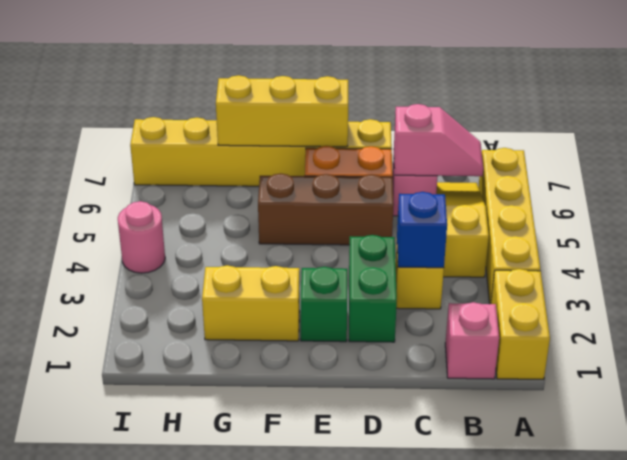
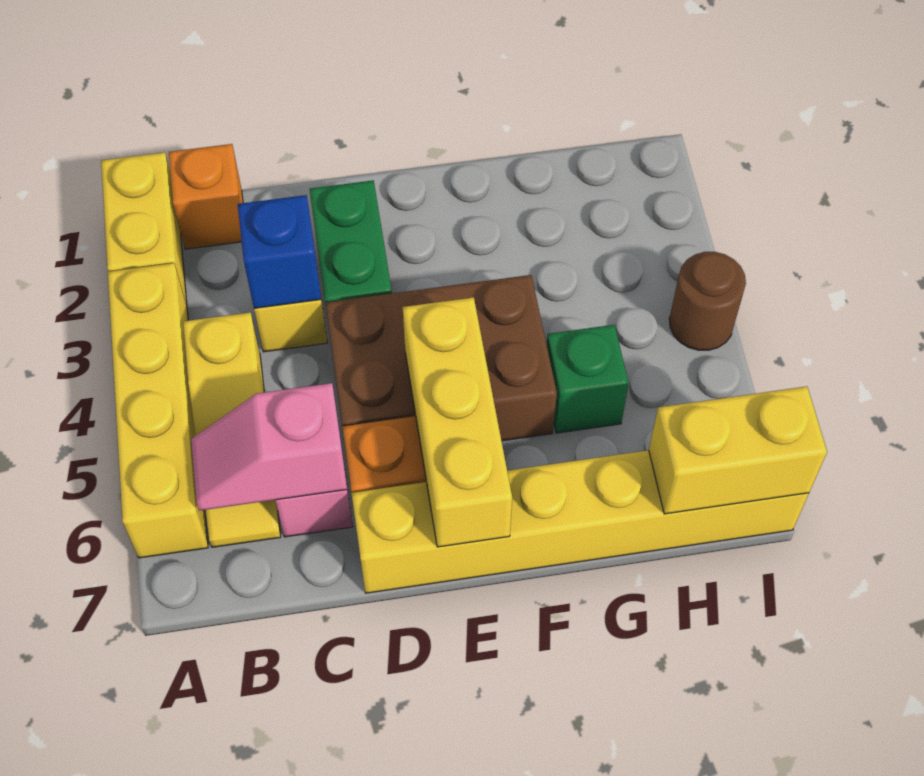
pink brick B1 level 1 -> orange brick B1 level 1
brown brick D5:F5 level 1 -> brown brick D4:F5 level 1
green brick E2 level 1 -> green brick G5 level 1
yellow brick E7:G7 level 2 -> yellow brick E5:E7 level 2
yellow brick F2:G2 level 1 -> yellow brick H7:I7 level 2
pink round brick I4 level 1 -> brown round brick I4 level 1

